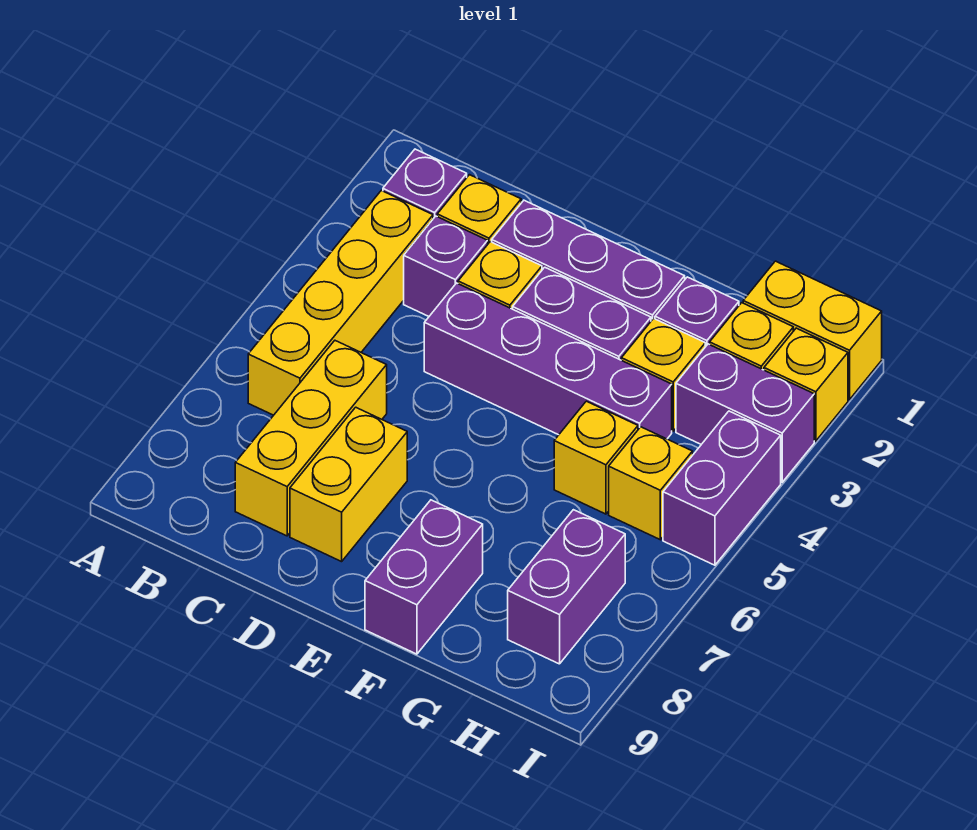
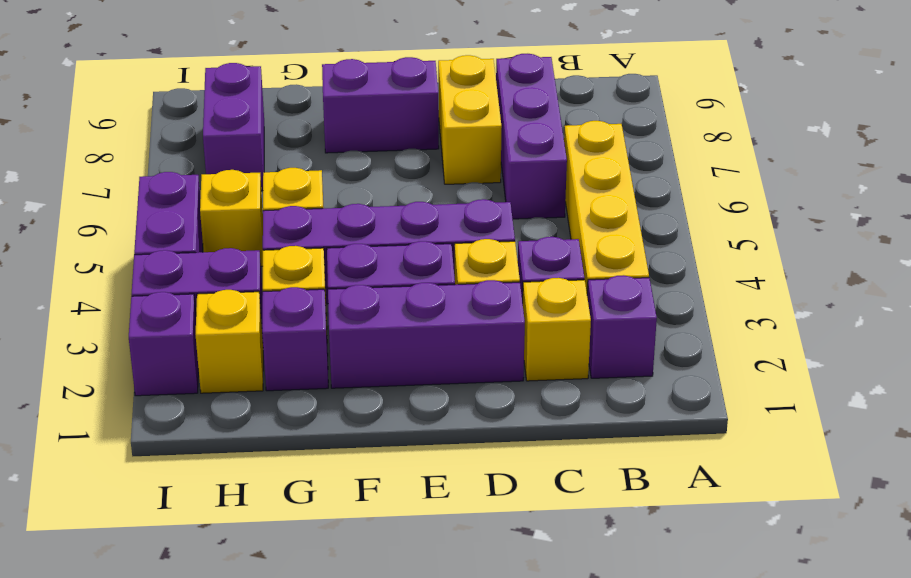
yellow brick C6:C8 level 1 -> purple brick C6:C8 level 1
purple brick F8:F9 level 1 -> purple brick E8:F8 level 1
yellow brick H1:I1 level 1 -> none
yellow brick I2 level 1 -> purple brick I2 level 1

